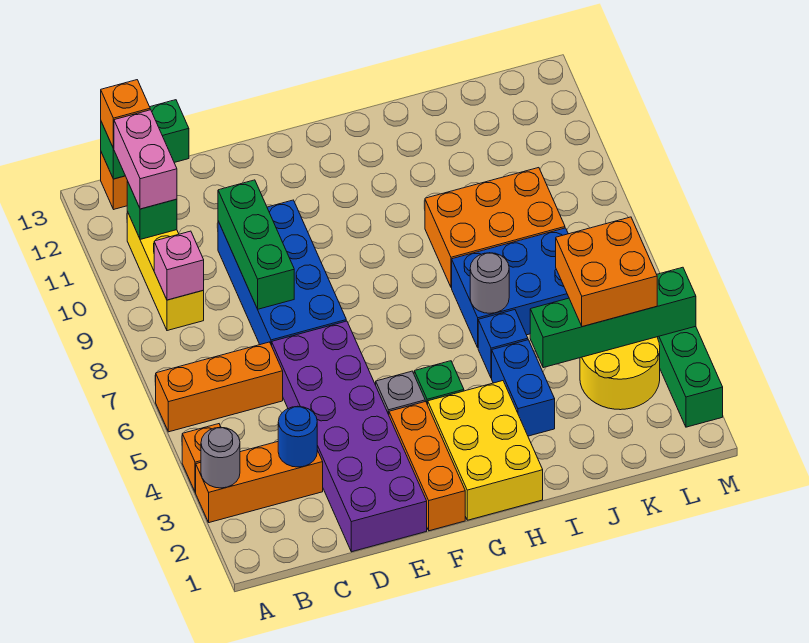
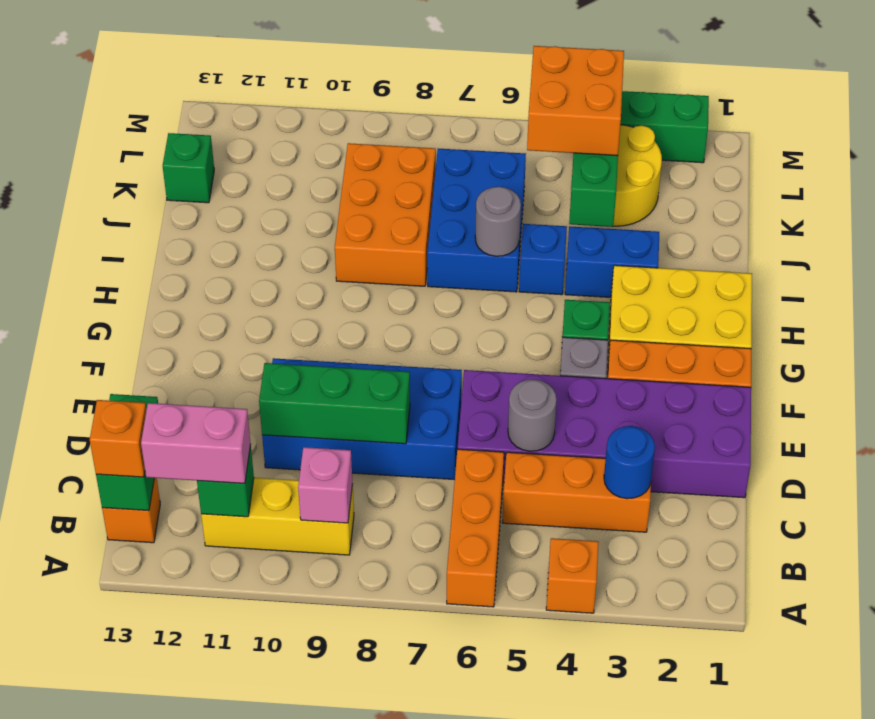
orange brick A3:C3 level 1 -> orange brick C3:C5 level 1
grey round brick A3 level 2 -> grey round brick D5 level 2
none -> green brick K13 level 1

